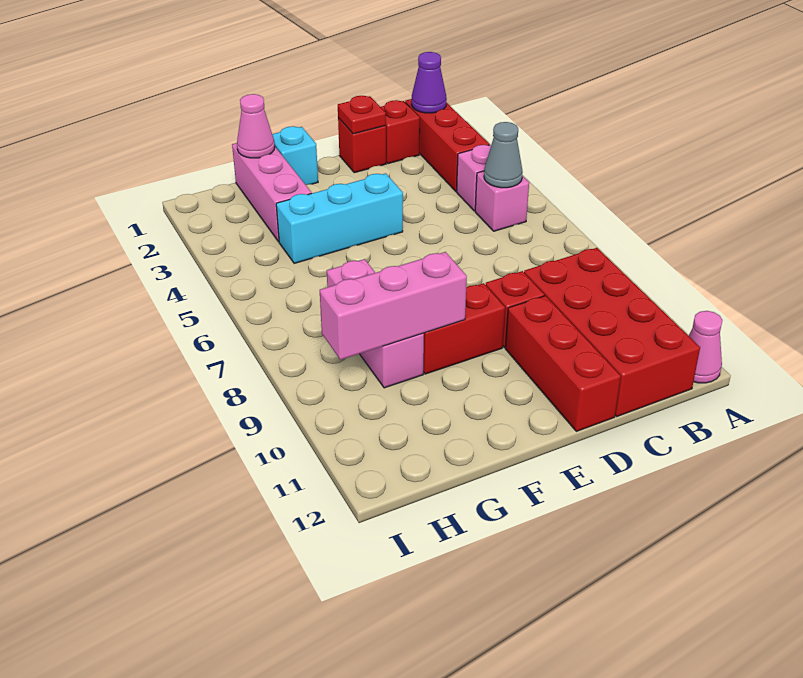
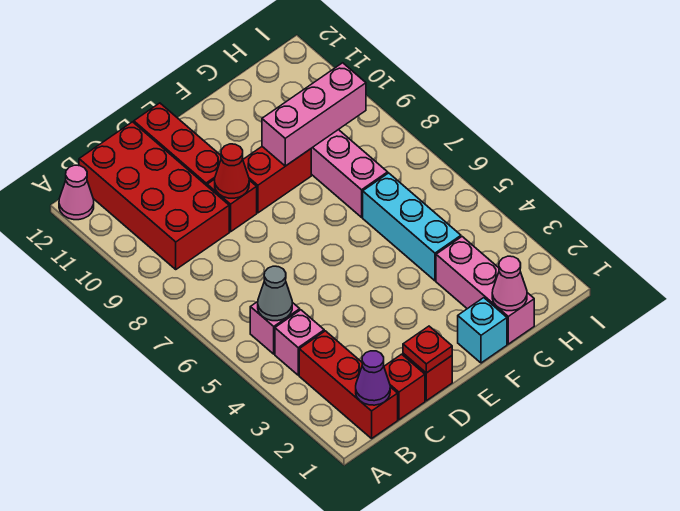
none -> red cone D9 level 2
cyan brick E4:G4 level 1 -> cyan brick G4:G6 level 1

